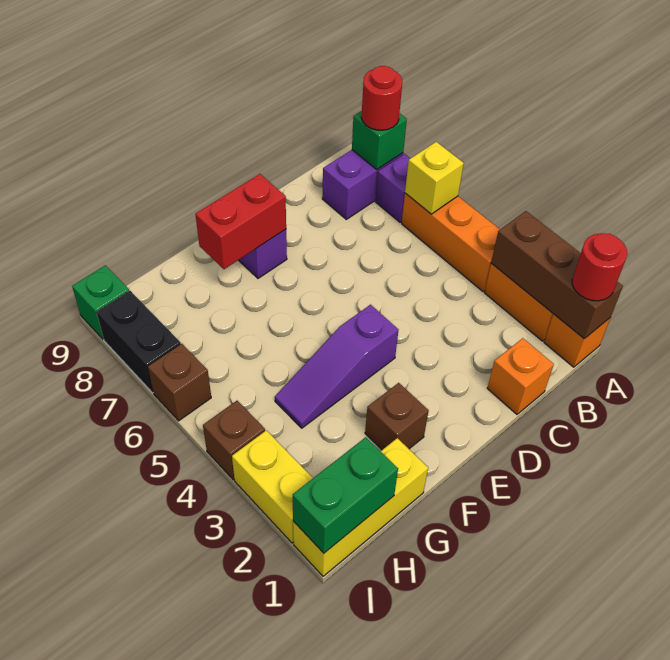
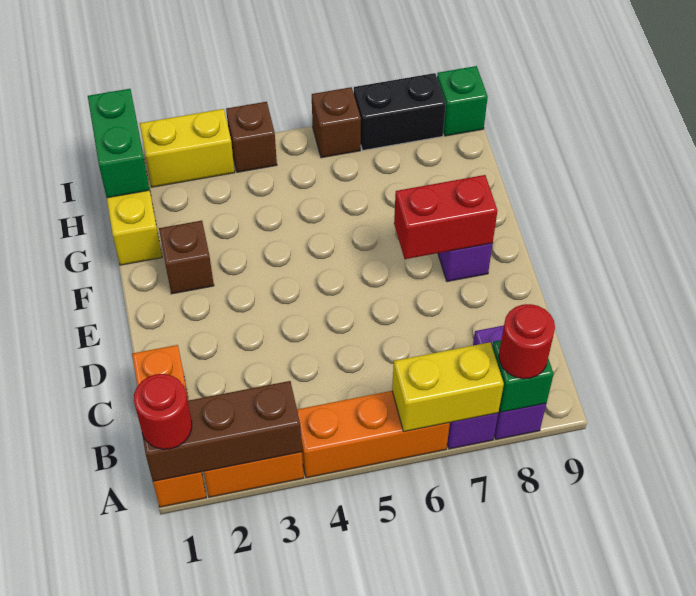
yellow brick A6 level 2 -> yellow brick A6:A7 level 2
purple slope E4:G4 level 1 top E -> none
red brick E8:F8 level 2 -> red brick E7:E8 level 2

